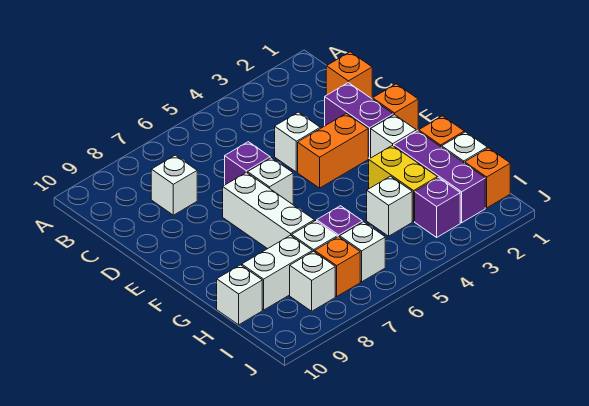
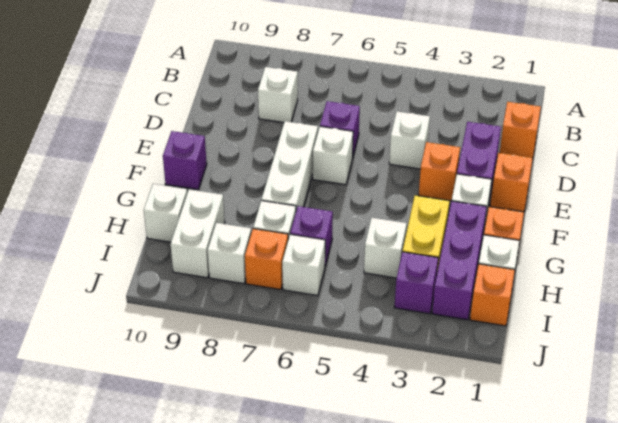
orange brick E3:E4 level 1 -> orange brick E3 level 1
none -> purple brick F10 level 1
white brick H8:H9 level 1 -> white brick H9:I9 level 1

